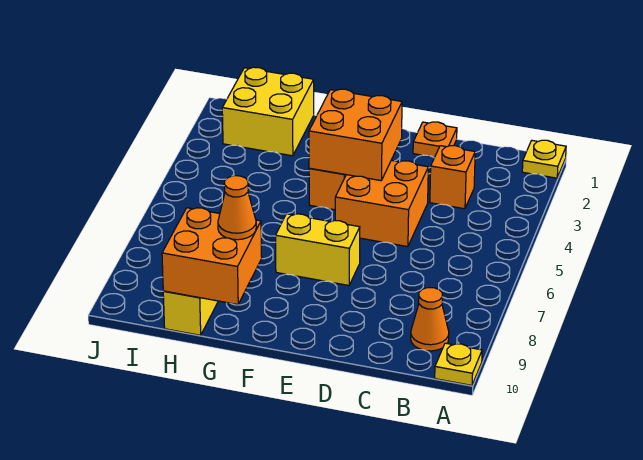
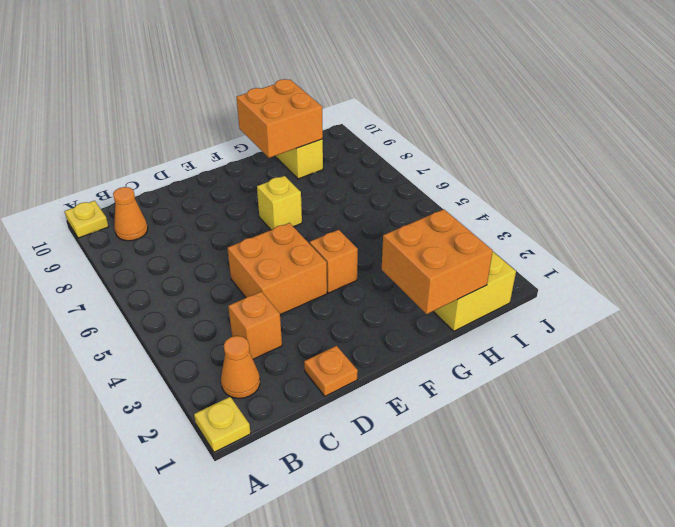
orange brick E3:F4 level 2 -> orange brick G1:H2 level 2
yellow brick E7:F7 level 1 -> yellow brick F7 level 1
orange cone G9 level 3 -> orange cone B2 level 1

